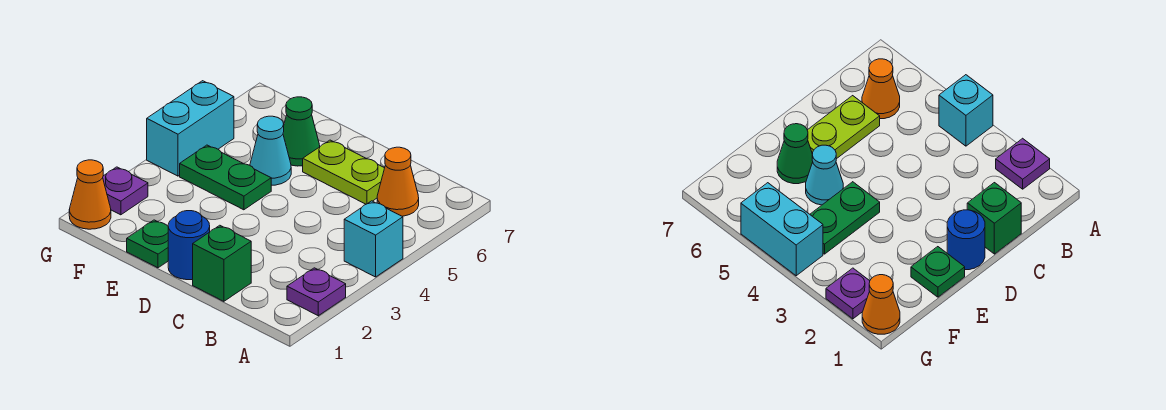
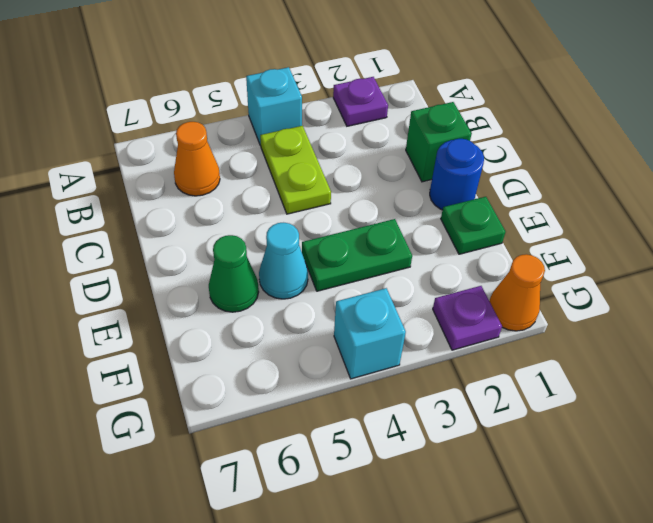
lime plate C6:D6 level 1 -> lime plate B4:C4 level 1
green plate E4:F4 level 1 -> green plate E3:E4 level 1
cyan brick G4:G5 level 1 -> cyan brick G4 level 1

